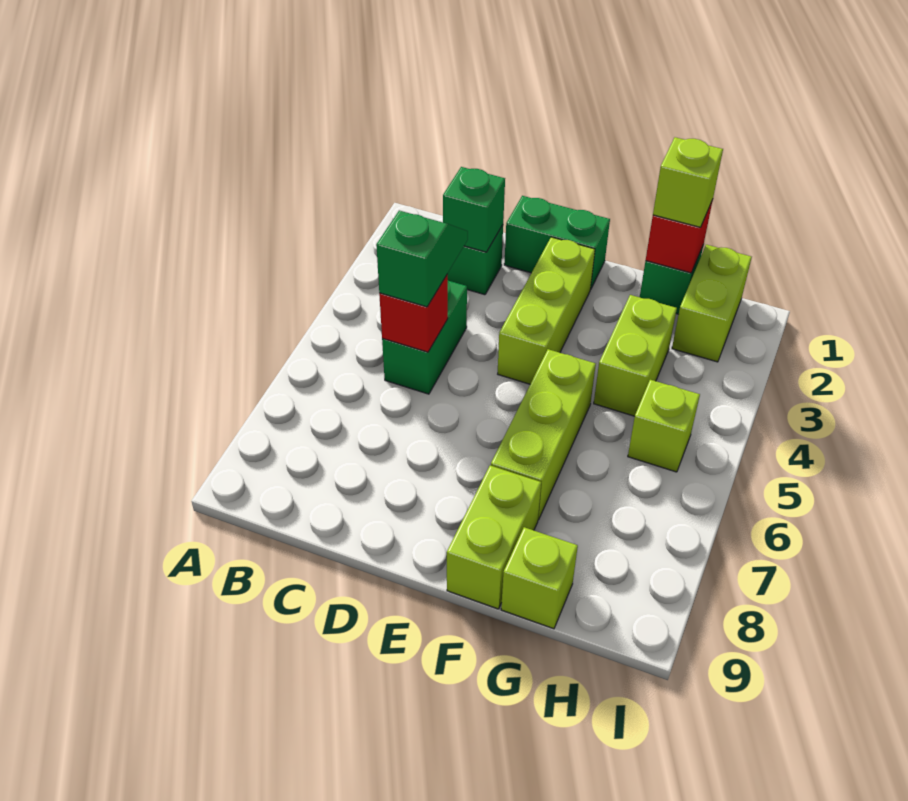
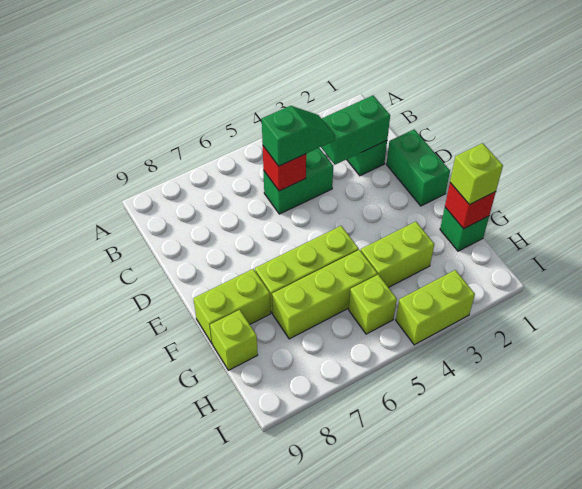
green brick C2 level 2 -> green brick C2:C3 level 2
lime brick E2:E4 level 1 -> lime brick G5:G7 level 1
lime brick H1:H2 level 1 -> lime brick I3:I4 level 1

